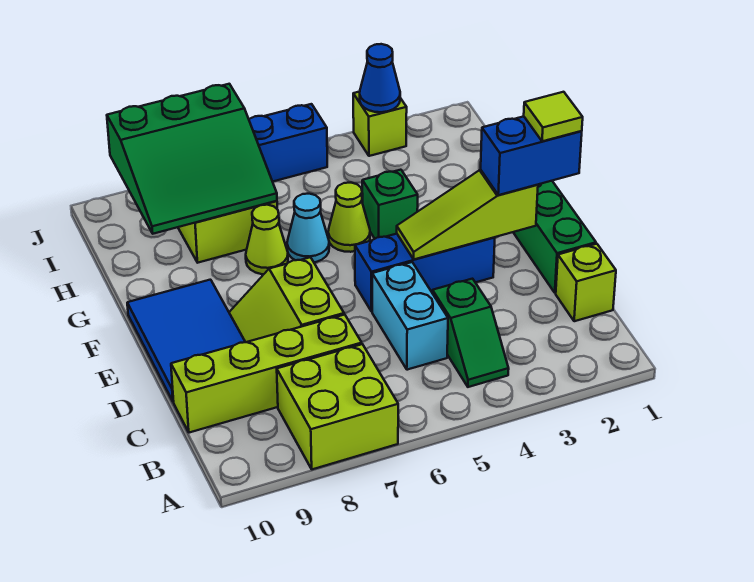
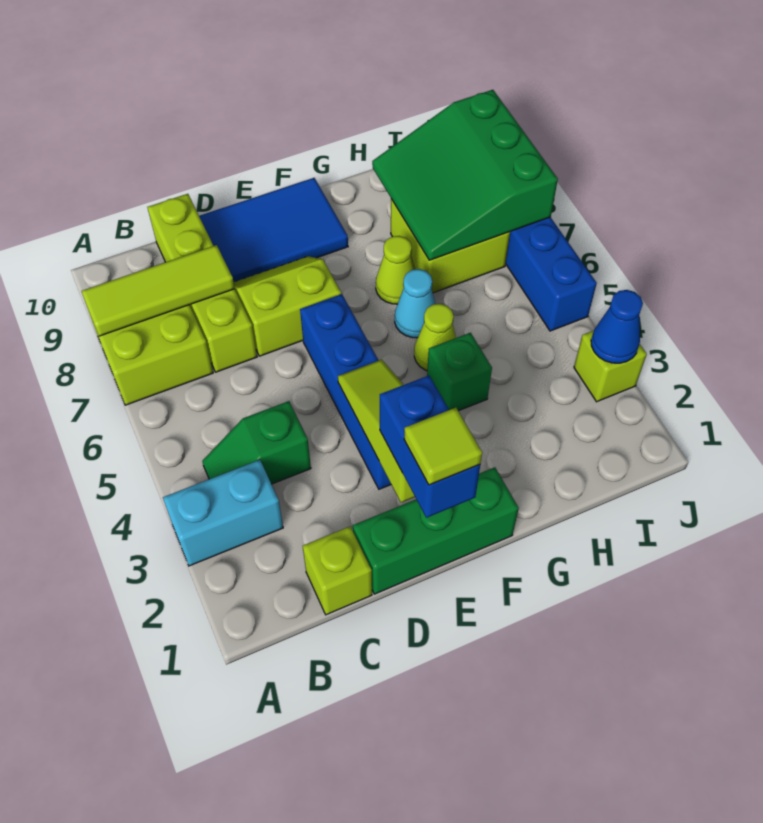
none -> lime tile A8:C8 level 2
cyan brick C5:D5 level 1 -> cyan brick A3:B3 level 1
blue brick E3:E5 level 1 -> blue brick E3:E6 level 1

